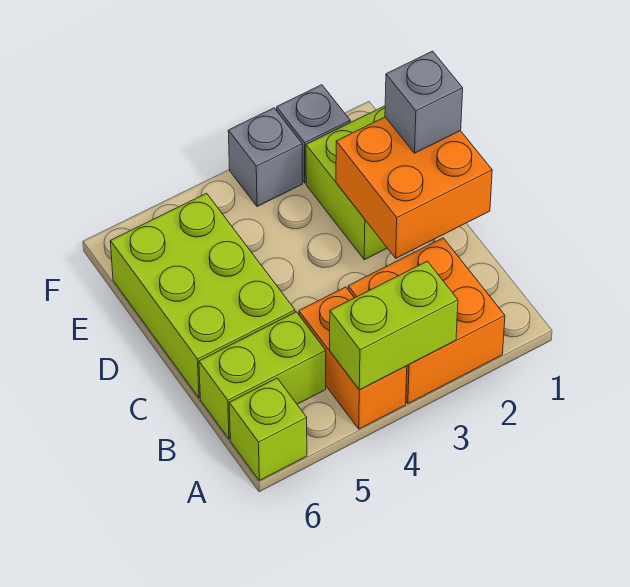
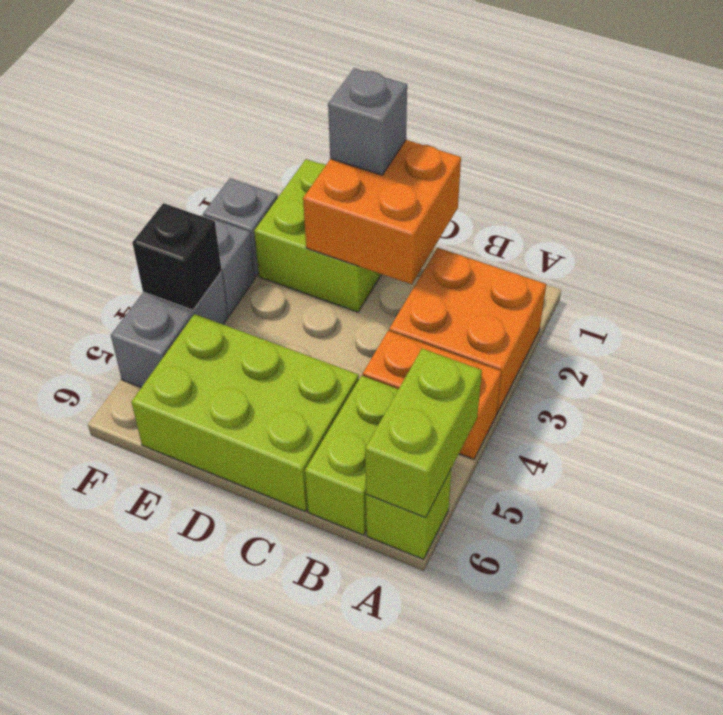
lime brick A3:A4 level 2 -> lime brick A5:A6 level 2
none -> grey brick F4:F5 level 1
none -> black brick F4 level 2

